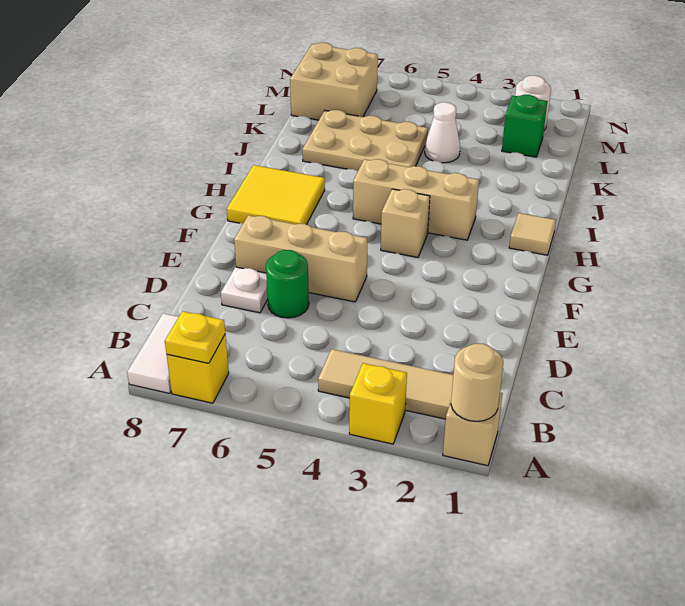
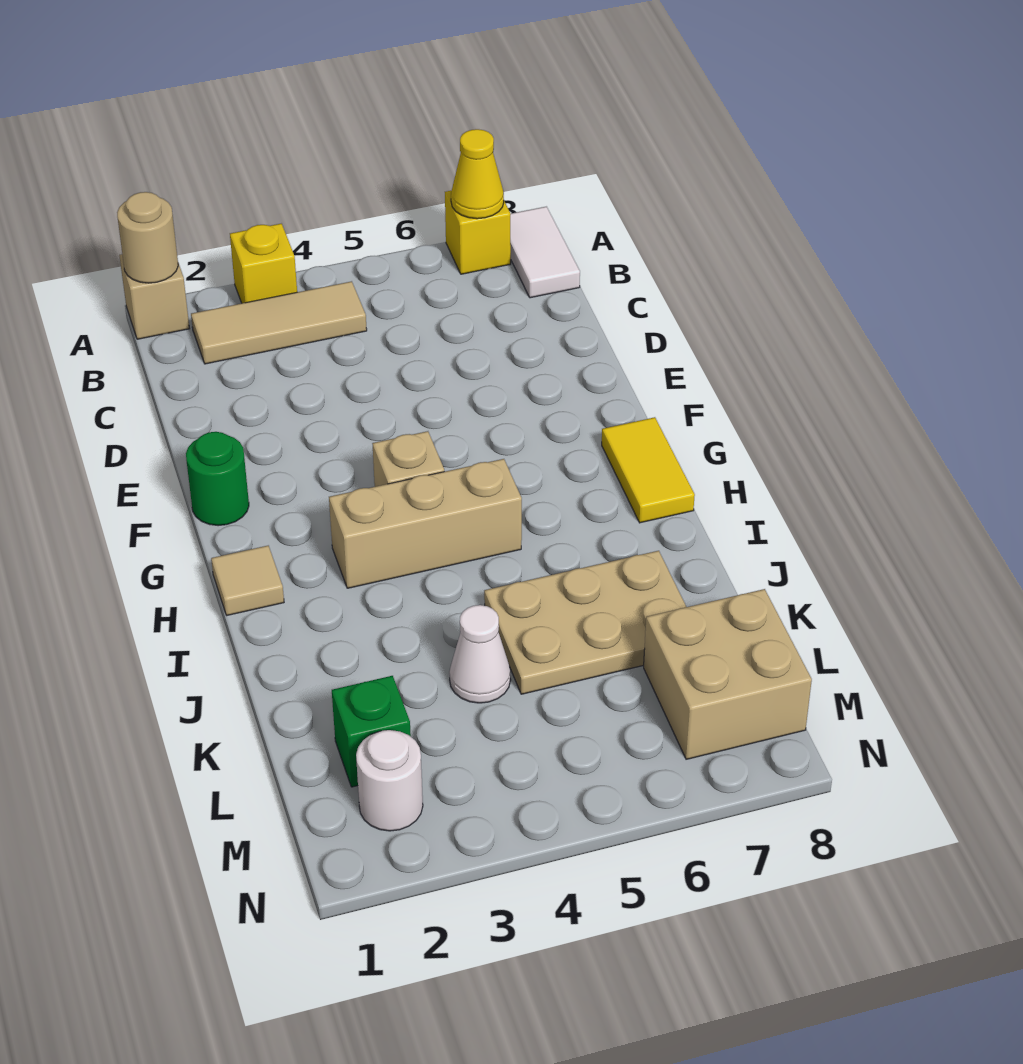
yellow plate A7 level 2 -> yellow cone A7 level 2
green round brick D6 level 1 -> green round brick F1 level 1
white plate D7 level 1 -> none
tan brick E5:E7 level 1 -> none
yellow tile G7:H8 level 1 -> yellow tile G8:H8 level 1

